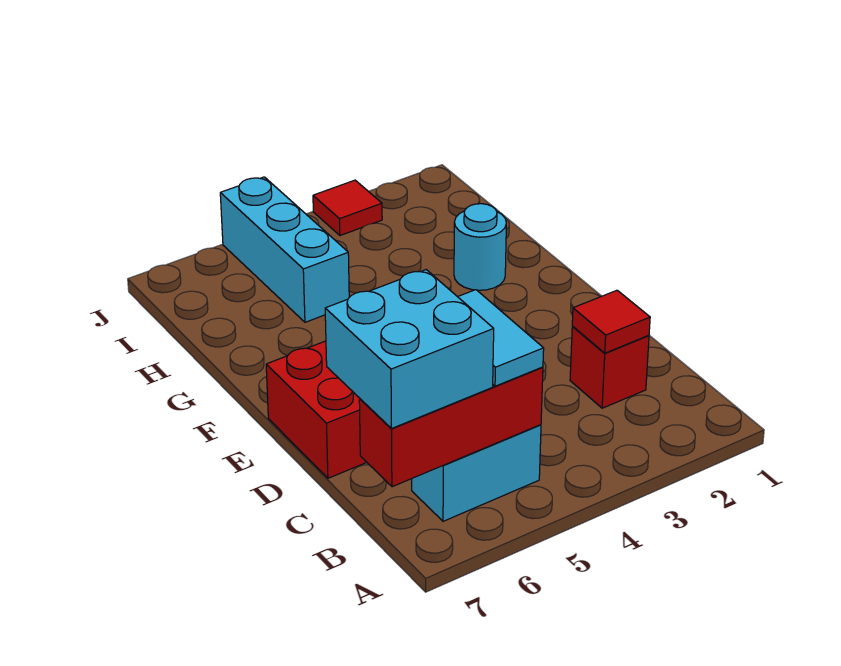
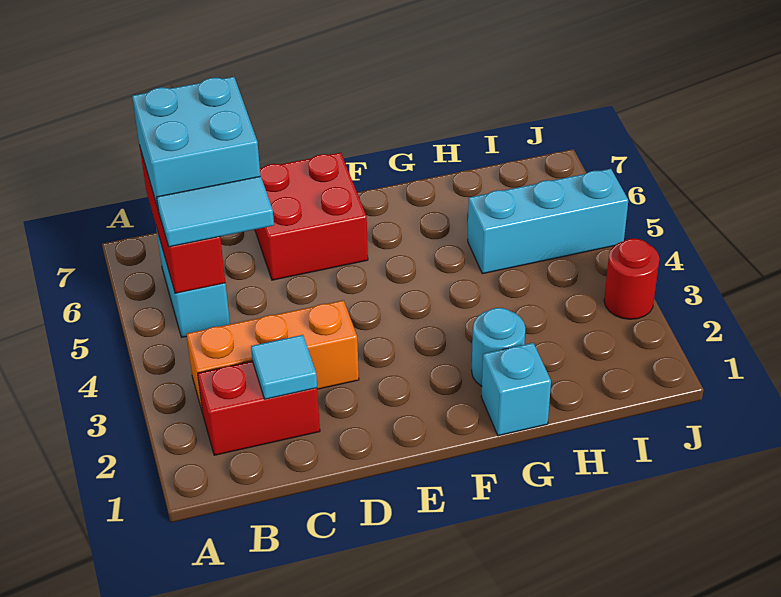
none -> orange brick B3:D3 level 1
red brick C2 level 1 -> red brick B2:C2 level 1
red tile C2 level 2 -> cyan tile C2 level 2
none -> cyan brick G1 level 1
red tile J3 level 1 -> red round brick J3 level 1

